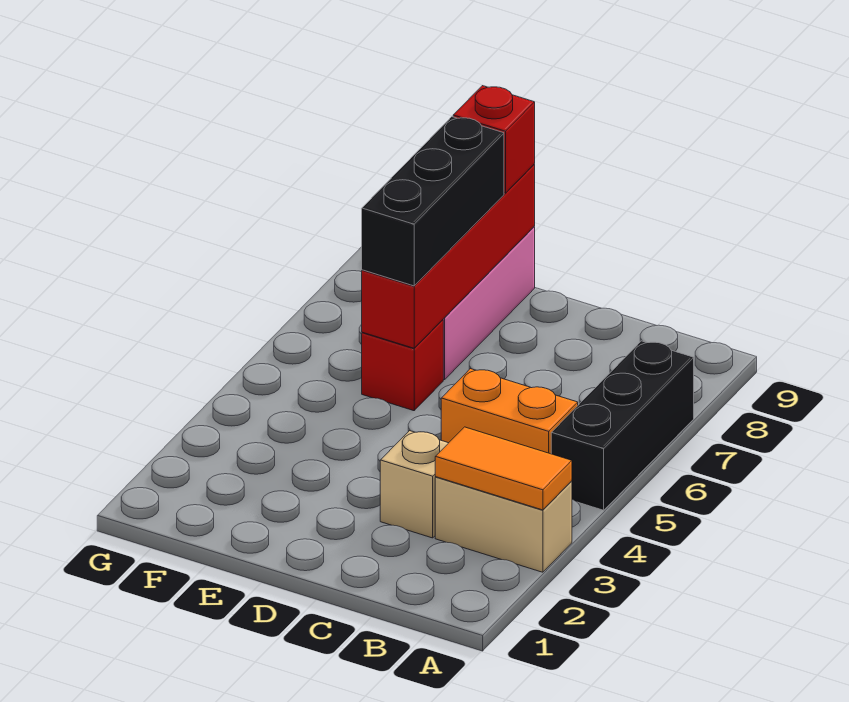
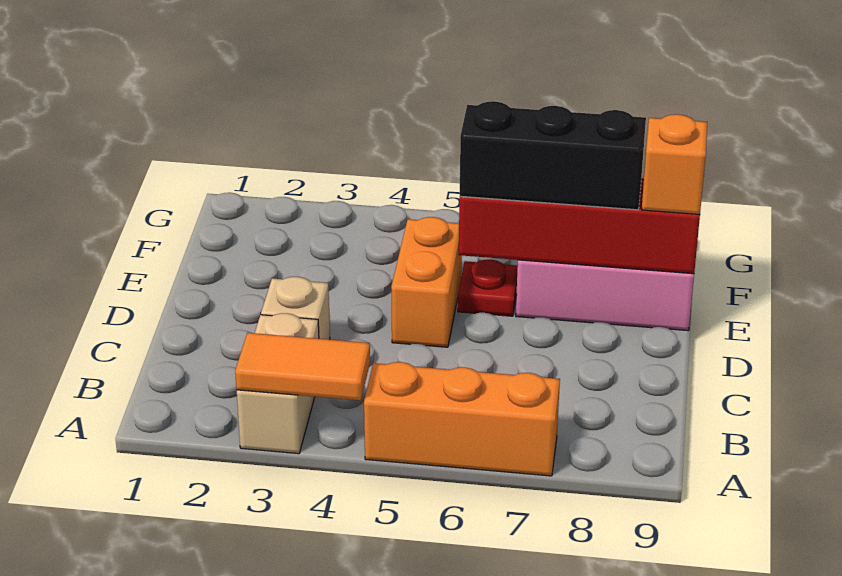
orange tile A3:B3 level 2 -> orange tile A3:A4 level 2
black brick A5:A7 level 1 -> orange brick A5:A7 level 1
orange brick B5:C5 level 1 -> orange brick D5:E5 level 1
red brick E6 level 1 -> red plate E6 level 1
red brick E9 level 3 -> orange brick E9 level 3

